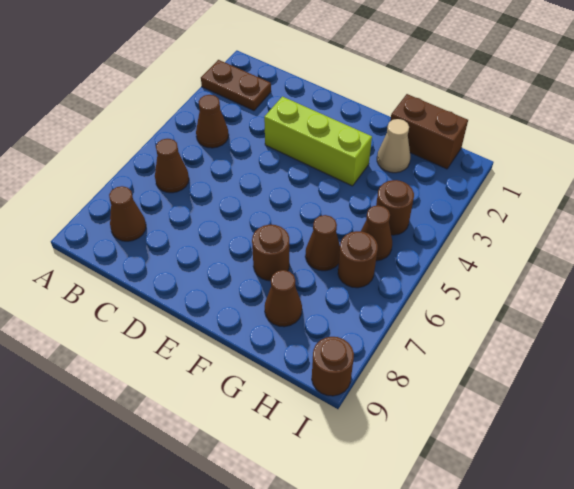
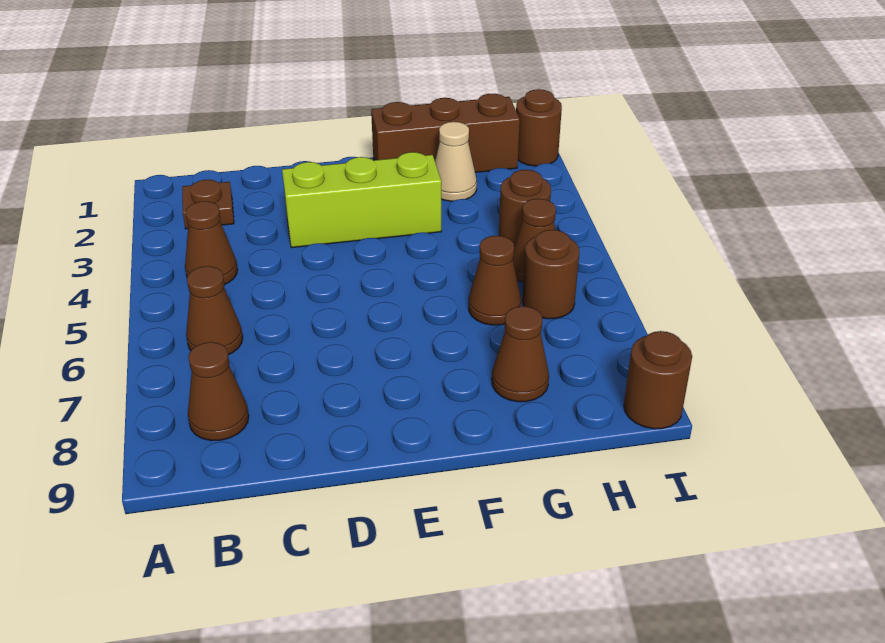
brown plate A2:B2 level 1 -> brown plate B2 level 1
brown round brick F7 level 1 -> brown round brick I1 level 1
brown brick G1:H1 level 1 -> brown brick F1:H1 level 1

